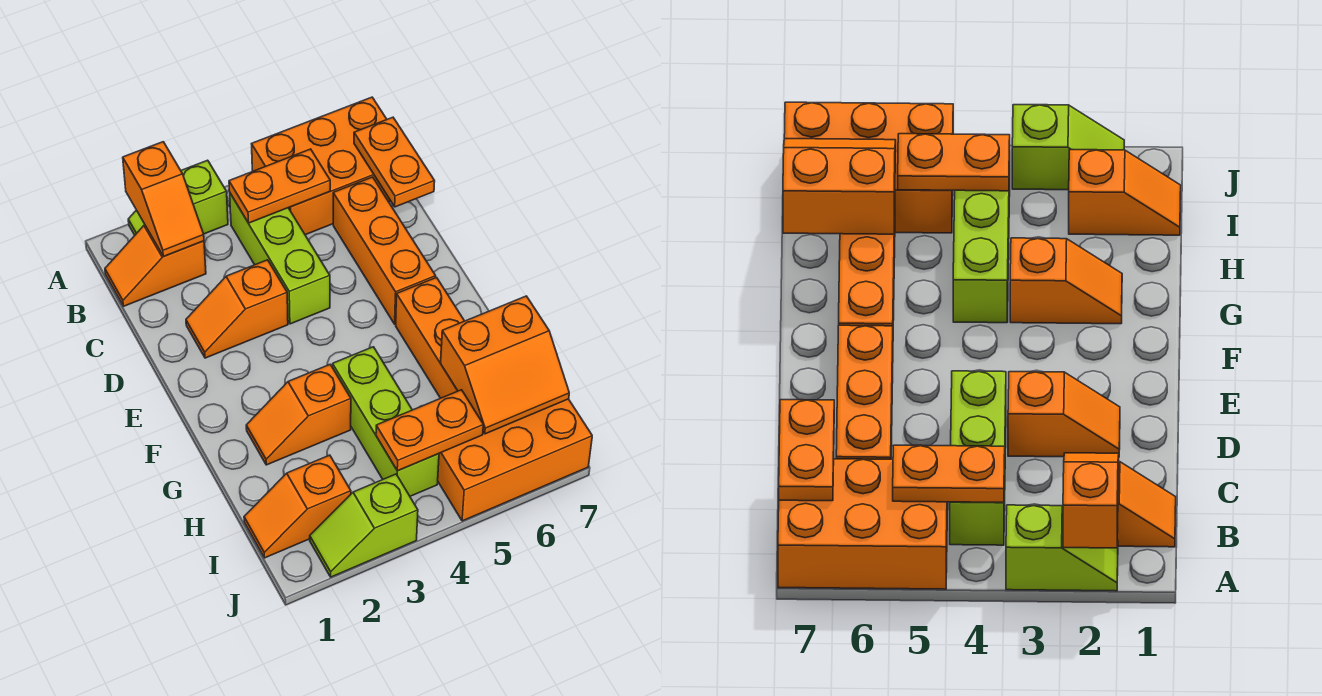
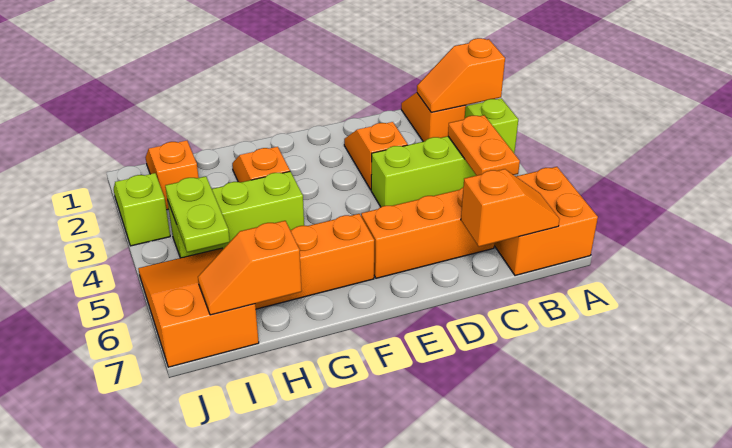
orange brick A5:B7 level 1 -> orange brick A6:B7 level 1
orange plate B7:C7 level 2 -> orange slope B7:C7 level 2 top C
orange slope H6:I7 level 2 top H -> orange slope H7:I7 level 2 top H
orange plate I4:I5 level 2 -> lime plate I4:I5 level 2
orange brick I5:J7 level 1 -> orange slope I5:J7 level 1 top 7

